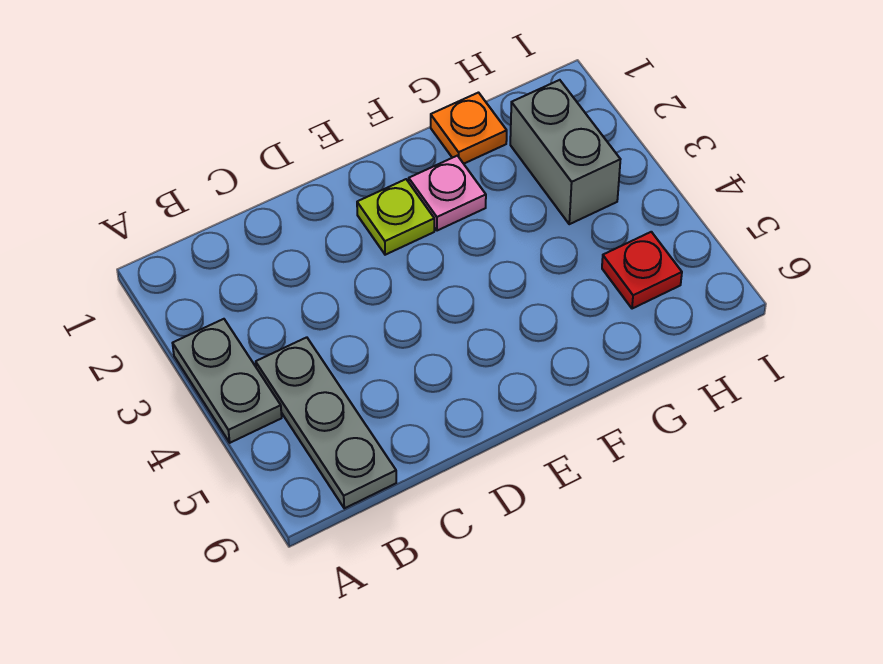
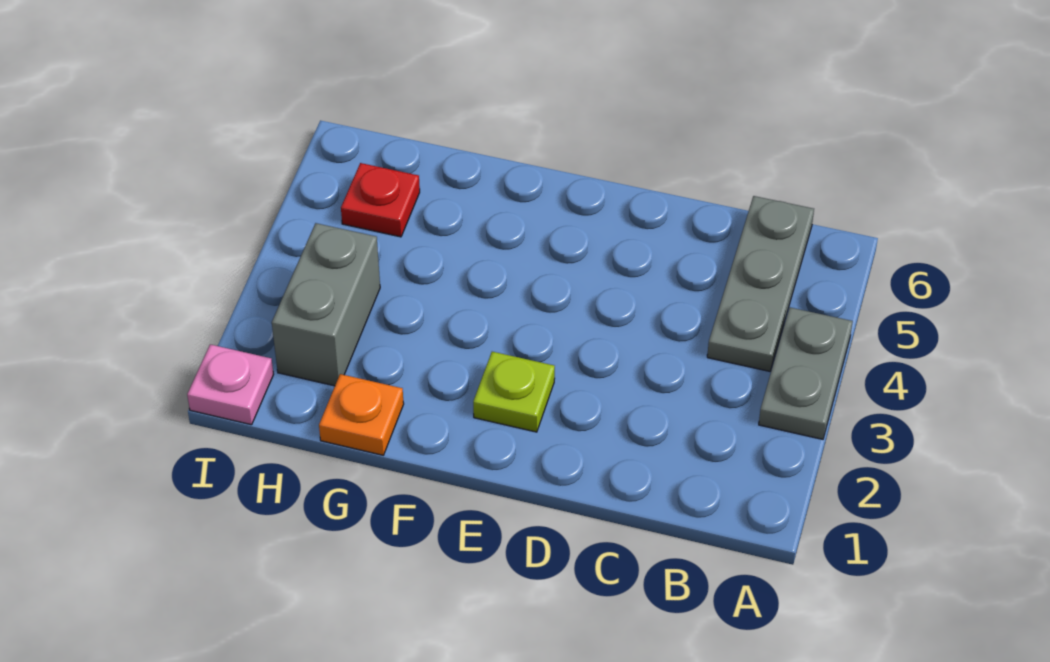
pink plate F2 level 1 -> pink plate I1 level 1

